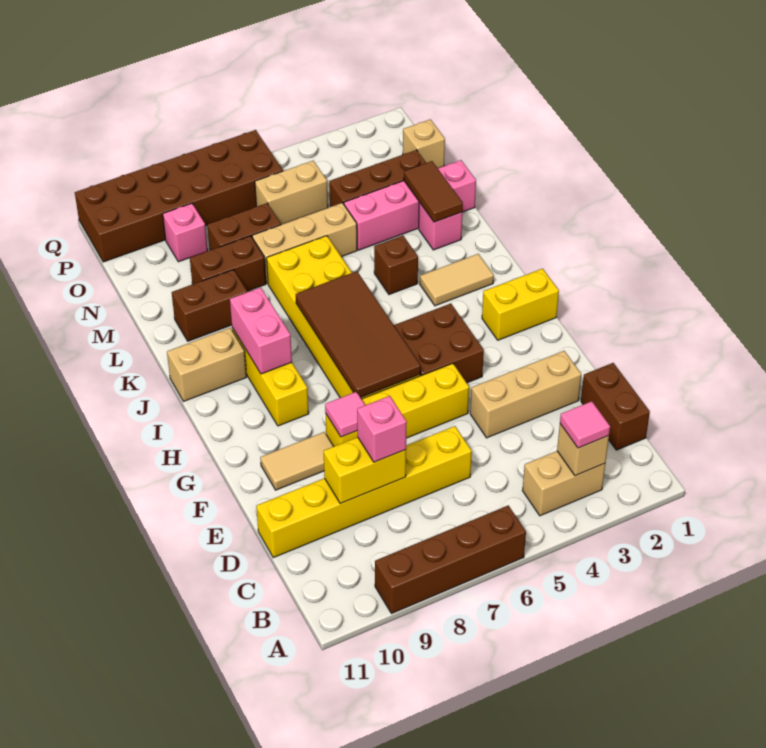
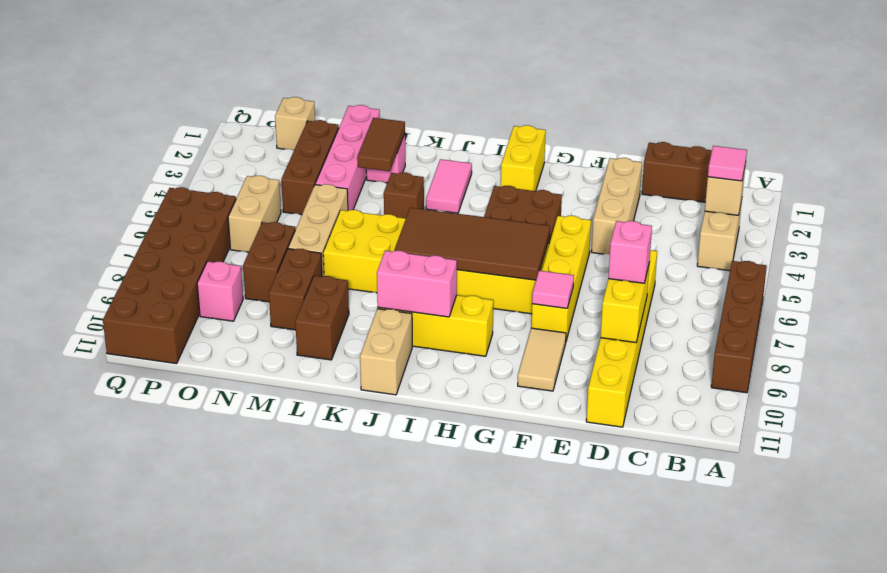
tan tile J2:J3 level 1 -> pink tile J2:J3 level 1
brown tile L2:M2 level 2 -> brown tile L2:L3 level 2

